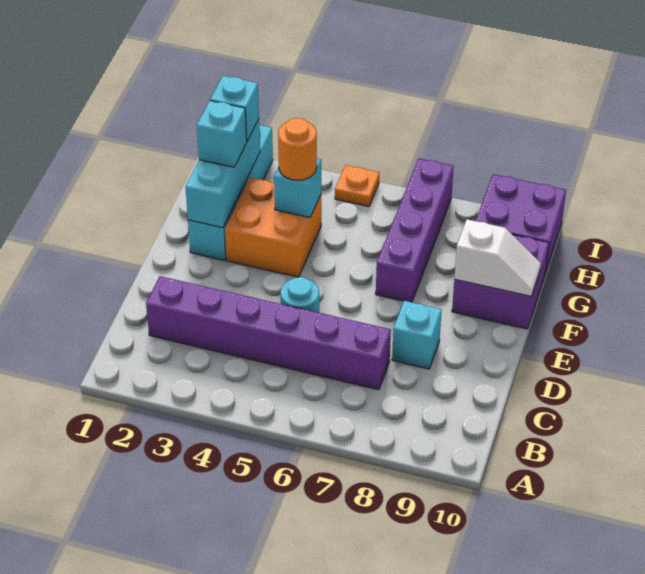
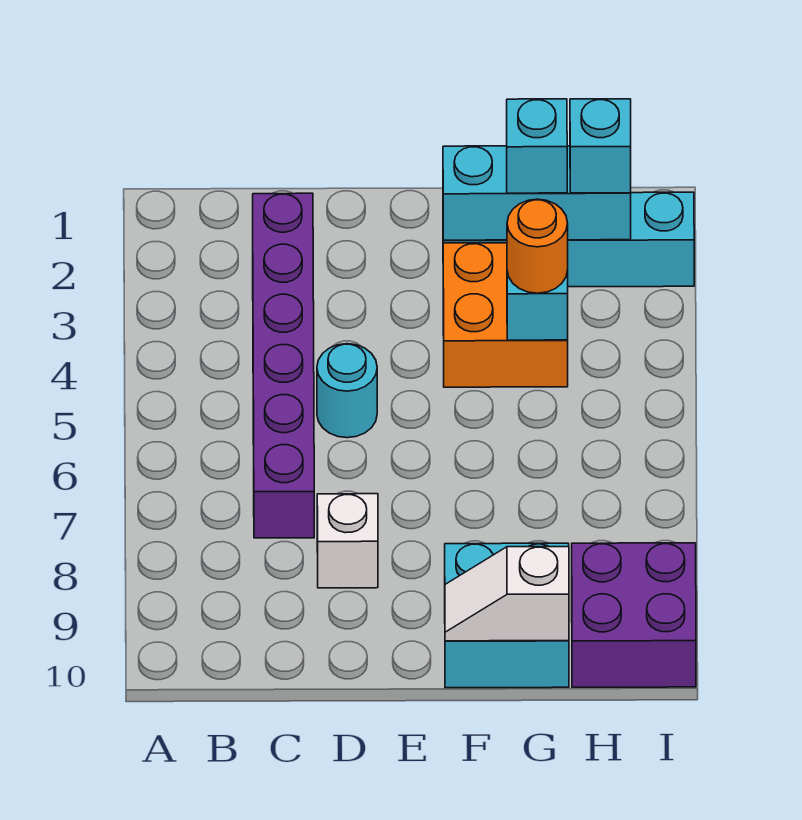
cyan brick D8 level 1 -> white brick D8 level 1
purple brick F7:I7 level 1 -> none
purple brick F9:G10 level 1 -> cyan brick F9:G10 level 1
white slope F9:F10 level 2 top 9 -> white slope F10:G10 level 2 top G
orange plate I5 level 1 -> none

